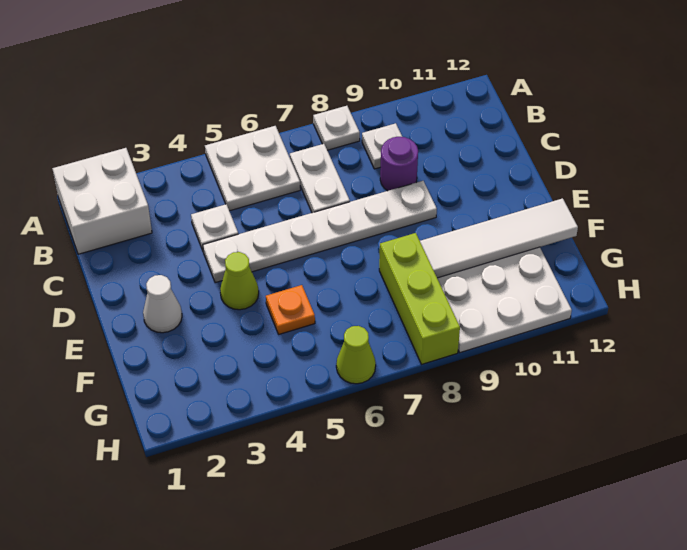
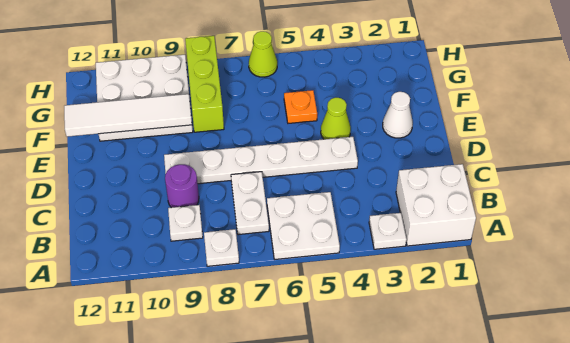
white plate C4 level 1 -> white plate A3 level 1

